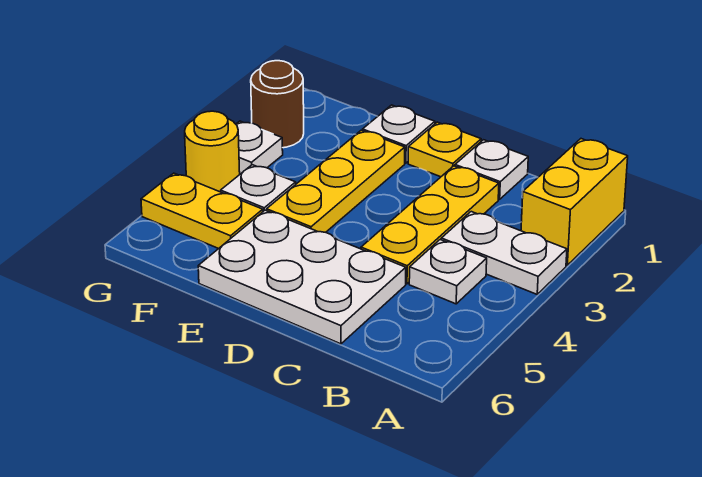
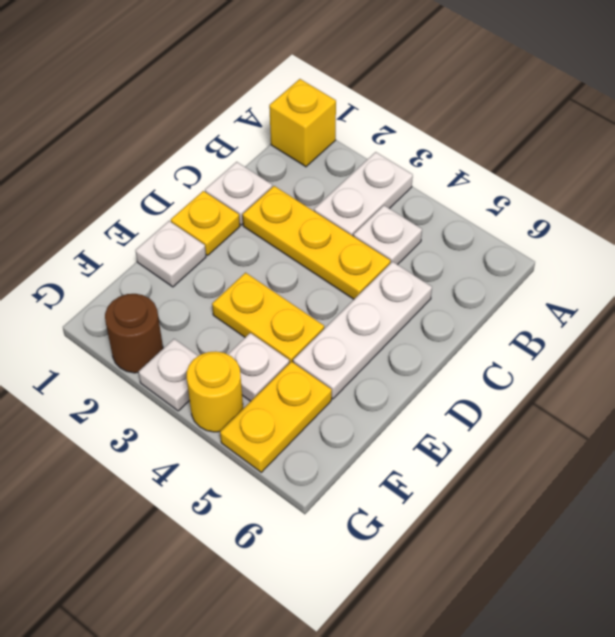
yellow brick A1:A2 level 1 -> yellow brick A1 level 1
white plate C5:E6 level 1 -> white plate C5:E5 level 1
yellow plate E2:E4 level 1 -> yellow plate E3:E4 level 1

